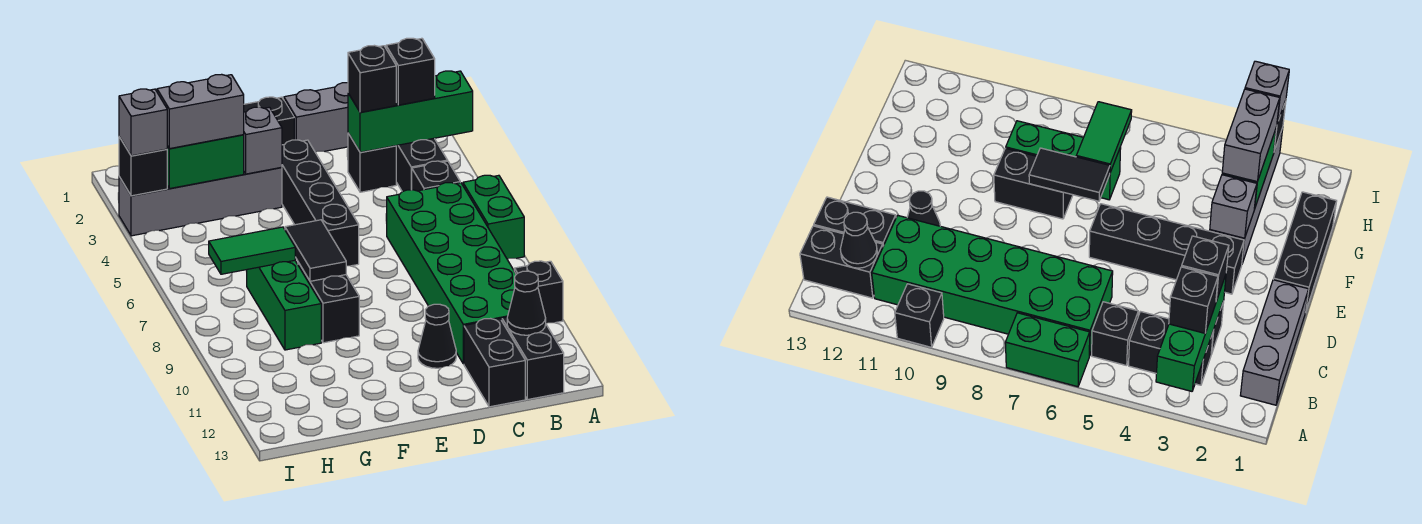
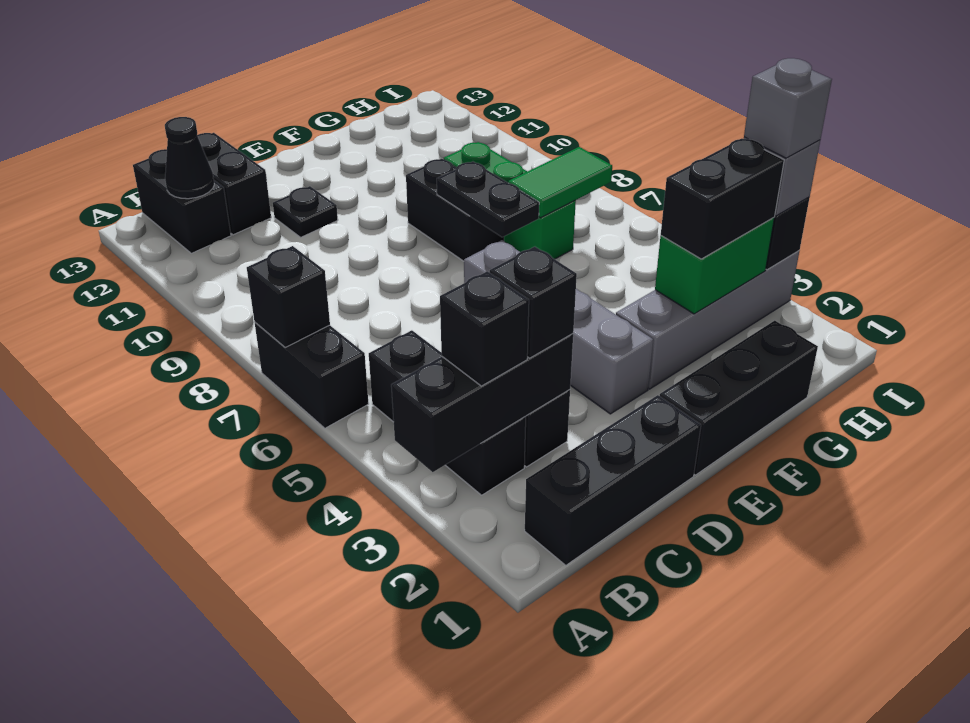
green brick A3:C3 level 2 -> black brick A3:C3 level 2
green brick A6:A7 level 1 -> black brick A6:A7 level 1
black brick A10 level 1 -> black brick A7 level 2
grey brick B1:D1 level 1 -> black brick B1:D1 level 1
green brick B6:C11 level 1 -> none
black cone D11 level 1 -> black plate D11 level 1
black brick E3:E6 level 1 -> grey brick E3:E6 level 1
grey brick F3 level 2 -> grey brick I3 level 4
black tile F7:F8 level 2 -> black plate F7:F8 level 2
grey brick G3:H3 level 3 -> black brick G3:H3 level 3

